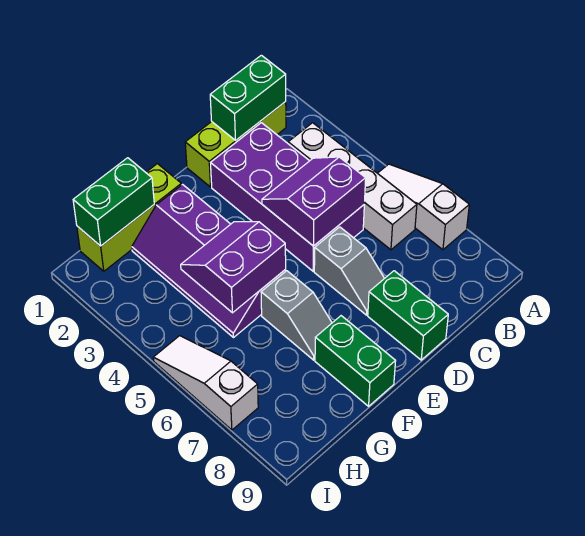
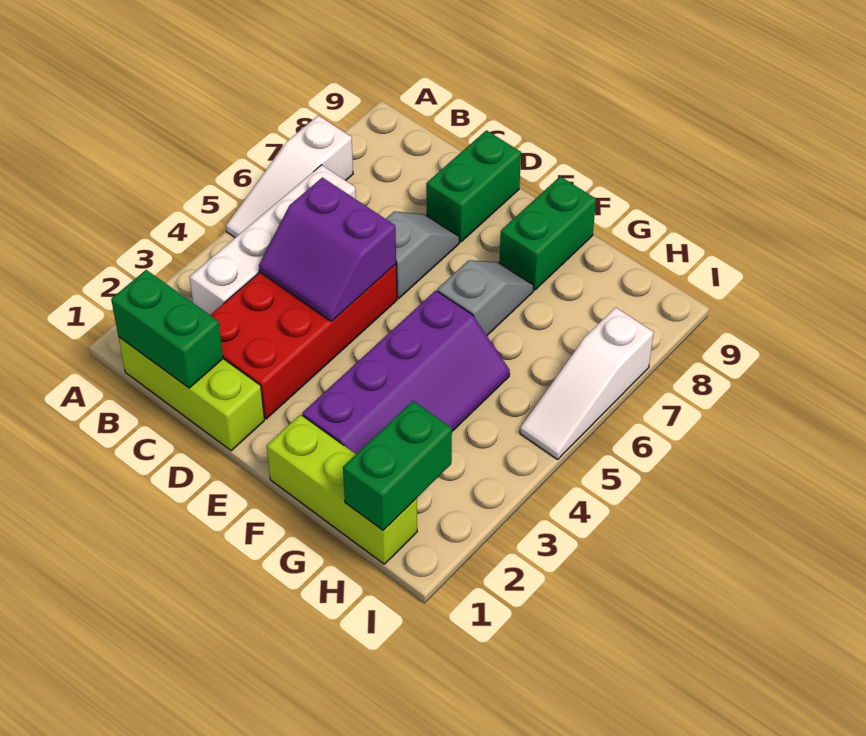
purple brick C2:D5 level 1 -> red brick C2:D5 level 1
purple slope F4:G5 level 2 top 5 -> none
green brick G1:H1 level 2 -> green brick H1:H2 level 2

